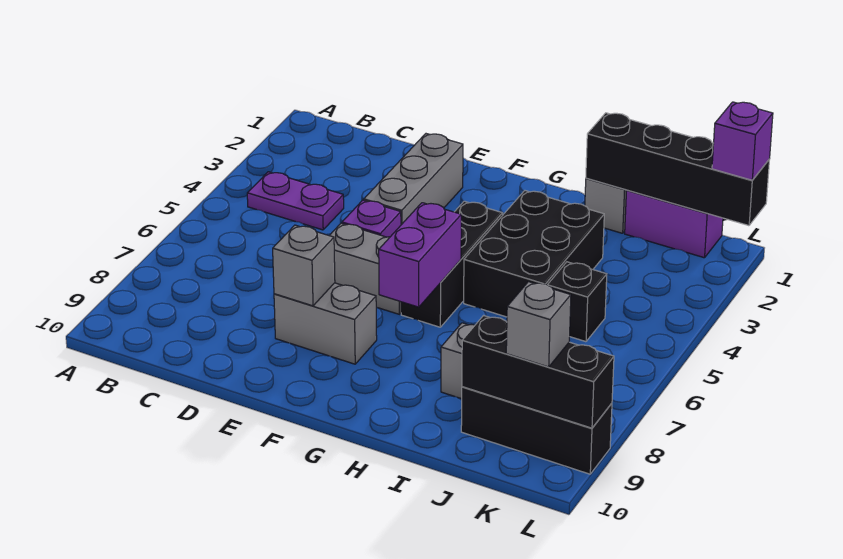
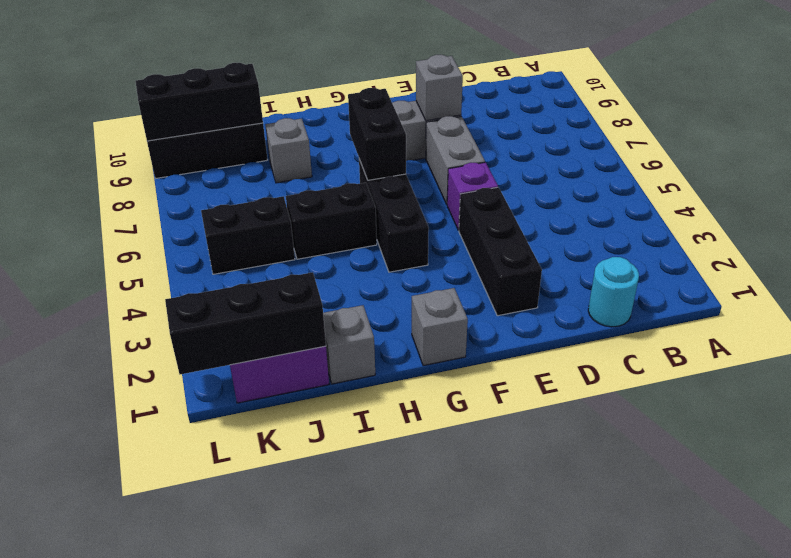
purple plate B4:C4 level 1 -> none
none -> cyan round brick C1 level 1
grey brick E2:E4 level 1 -> black brick E2:E4 level 1
grey brick E6:F6 level 1 -> grey brick E6:E7 level 1
purple brick G6:G7 level 2 -> black brick G6:G7 level 2
black brick H3:I5 level 1 -> black brick H5:I5 level 1
black brick I1:L1 level 2 -> black brick J1:L1 level 2
black brick J5 level 1 -> black brick J5:K5 level 1
grey brick K9 level 3 -> grey brick G1 level 1
purple brick L1 level 3 -> none

